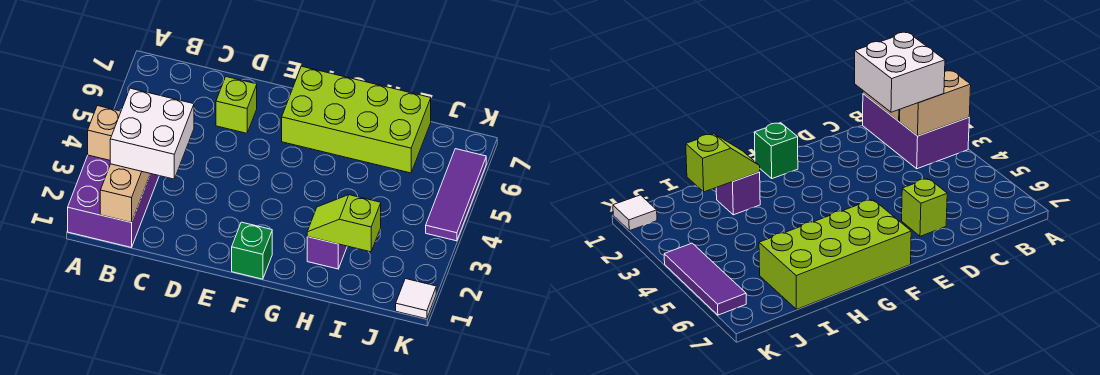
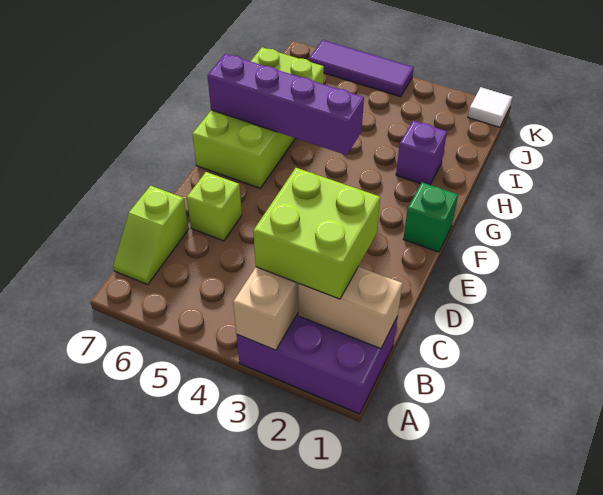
white brick B2:C3 level 3 -> lime brick B2:C3 level 3
none -> purple brick G4:G7 level 2
lime slope H2:I2 level 2 top I -> lime slope B7:C7 level 1 top C

